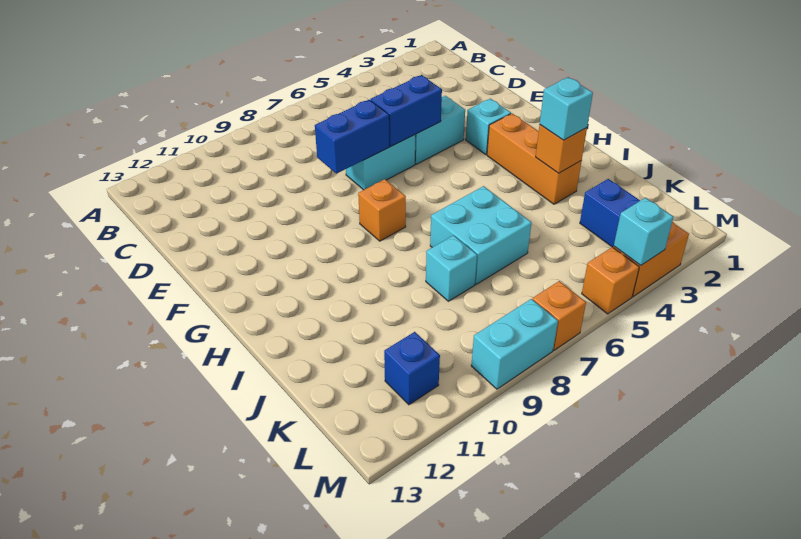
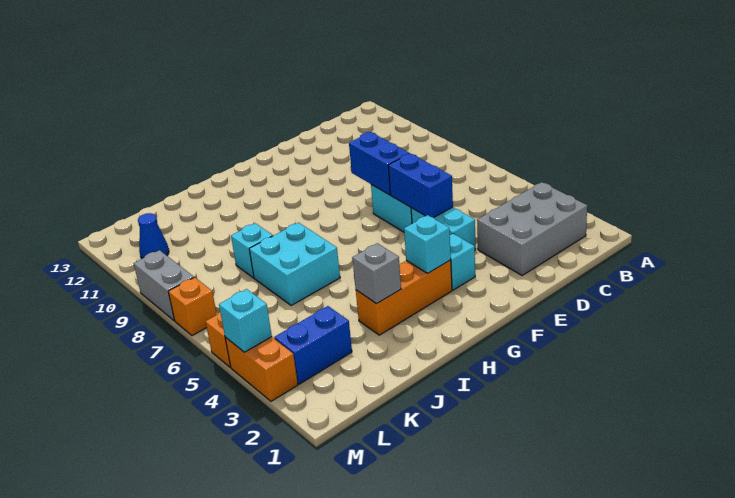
none -> grey brick B2:D3 level 1
orange brick G8 level 1 -> none
orange brick I3 level 2 -> grey brick I3 level 2
cyan brick I3 level 3 -> cyan brick G3 level 2
blue brick L11 level 1 -> blue cone L11 level 1
cyan brick M8:M9 level 1 -> grey brick M8:M9 level 1

